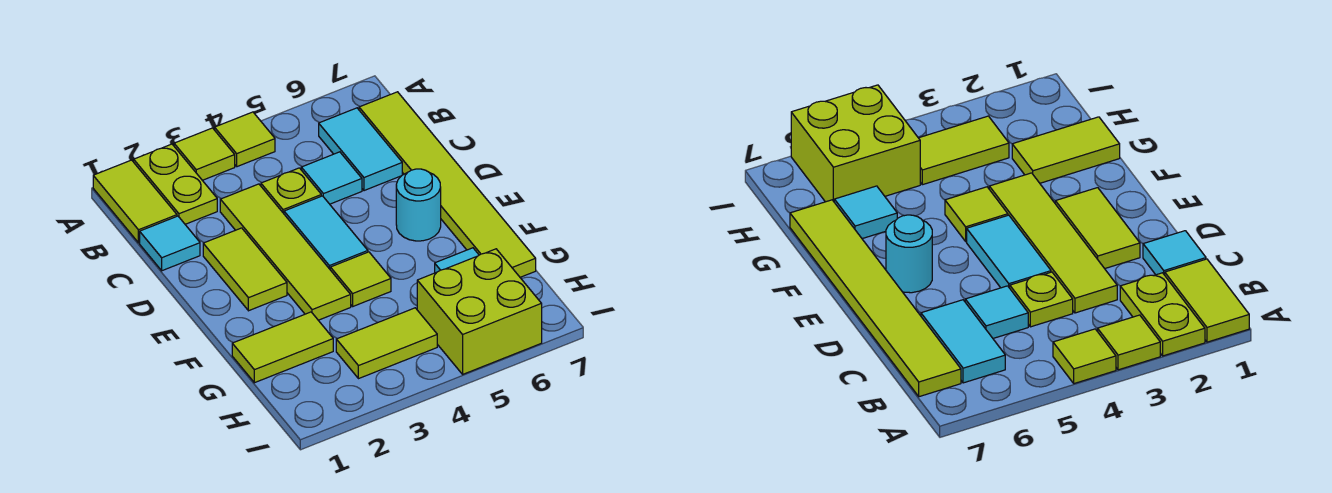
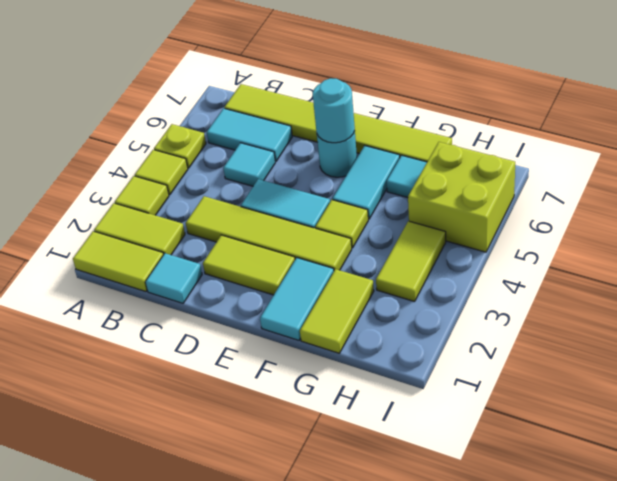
lime plate A2:B2 level 1 -> lime tile A2:B2 level 1
lime plate C4 level 1 -> lime plate A5 level 1
none -> cyan round brick E6 level 2
none -> cyan tile F1:F2 level 1
none -> cyan tile F5:F6 level 1

